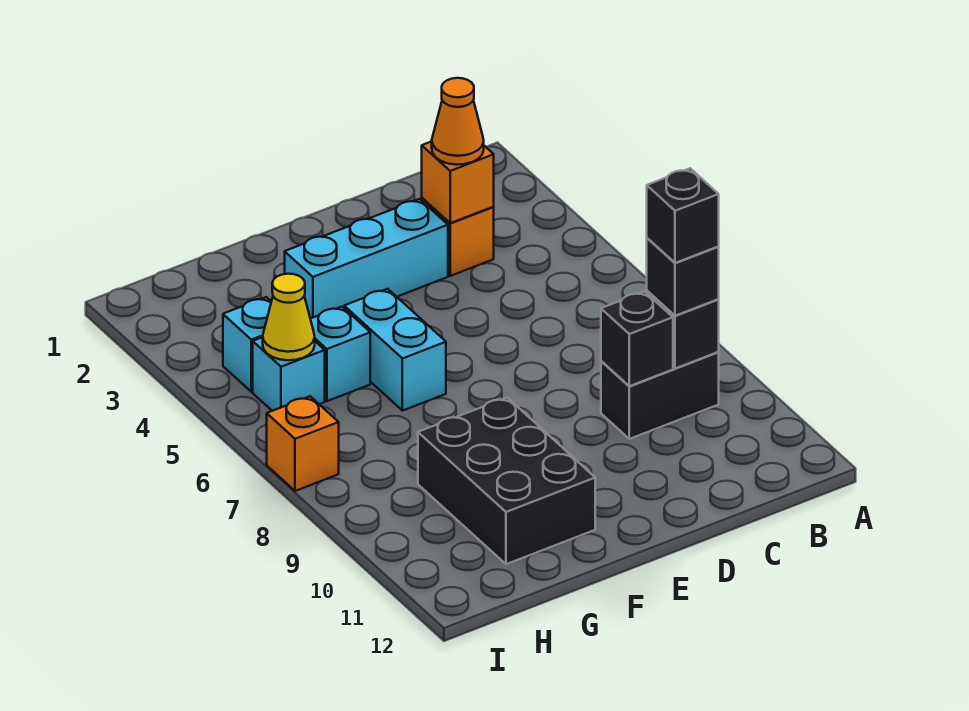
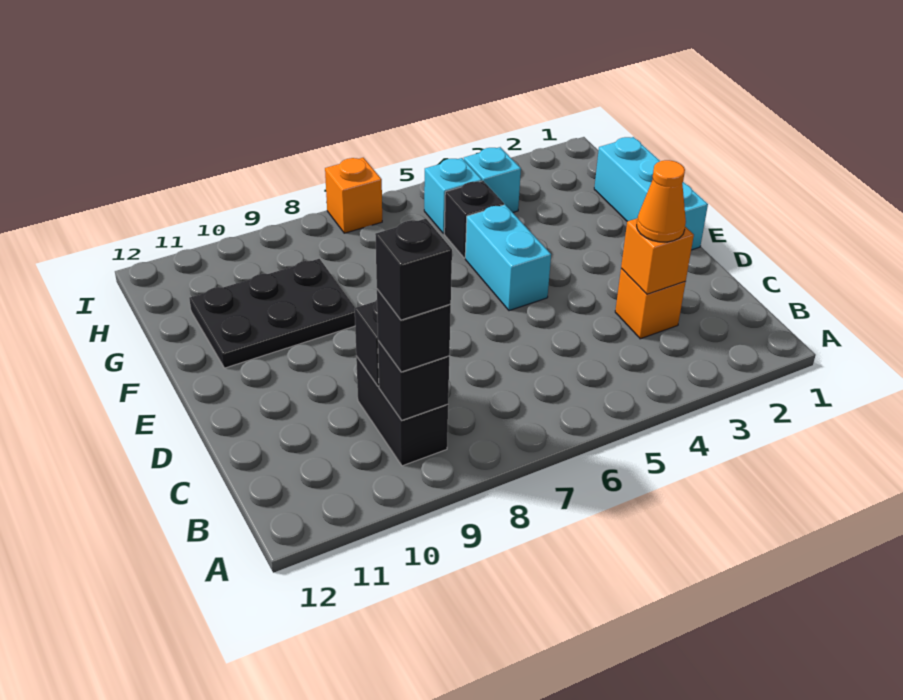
cyan brick D3:F3 level 1 -> cyan brick E1:G1 level 1
cyan brick F5:F6 level 1 -> cyan brick E5:F5 level 1
black brick F9:G11 level 1 -> black plate F9:G11 level 1
cyan brick G5 level 1 -> black brick G5 level 1
yellow cone H5 level 2 -> none

